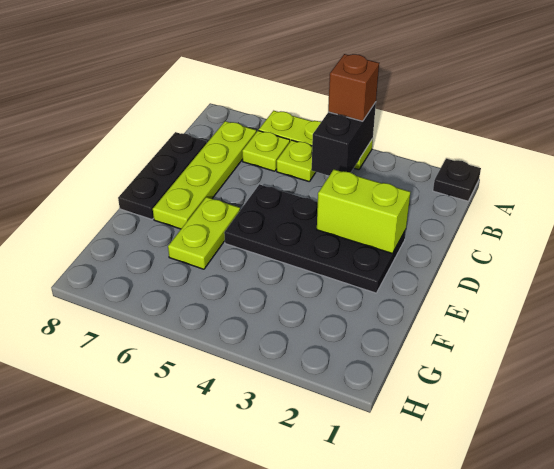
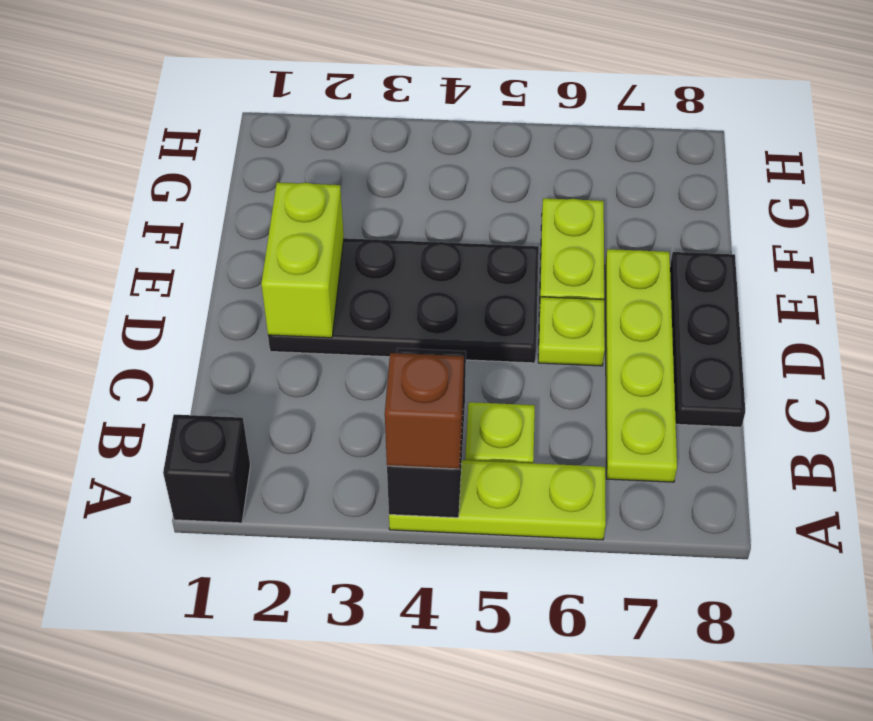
black plate A1 level 1 -> black brick A1 level 1
lime plate B6 level 1 -> lime plate D6 level 1
lime brick D2:D3 level 2 -> lime brick D2:E2 level 2

